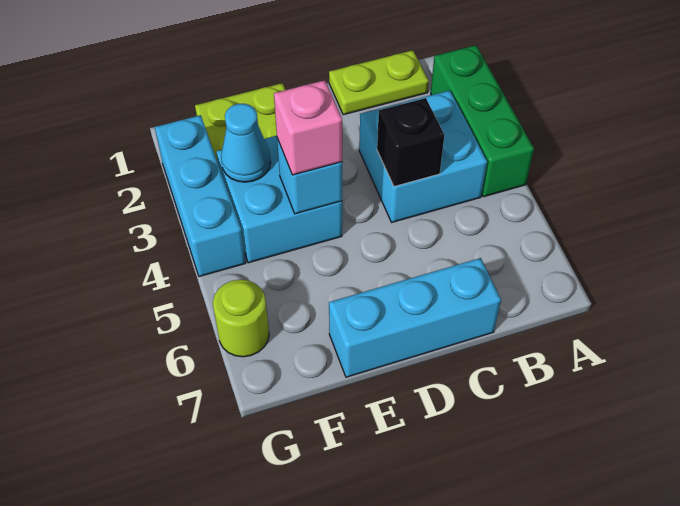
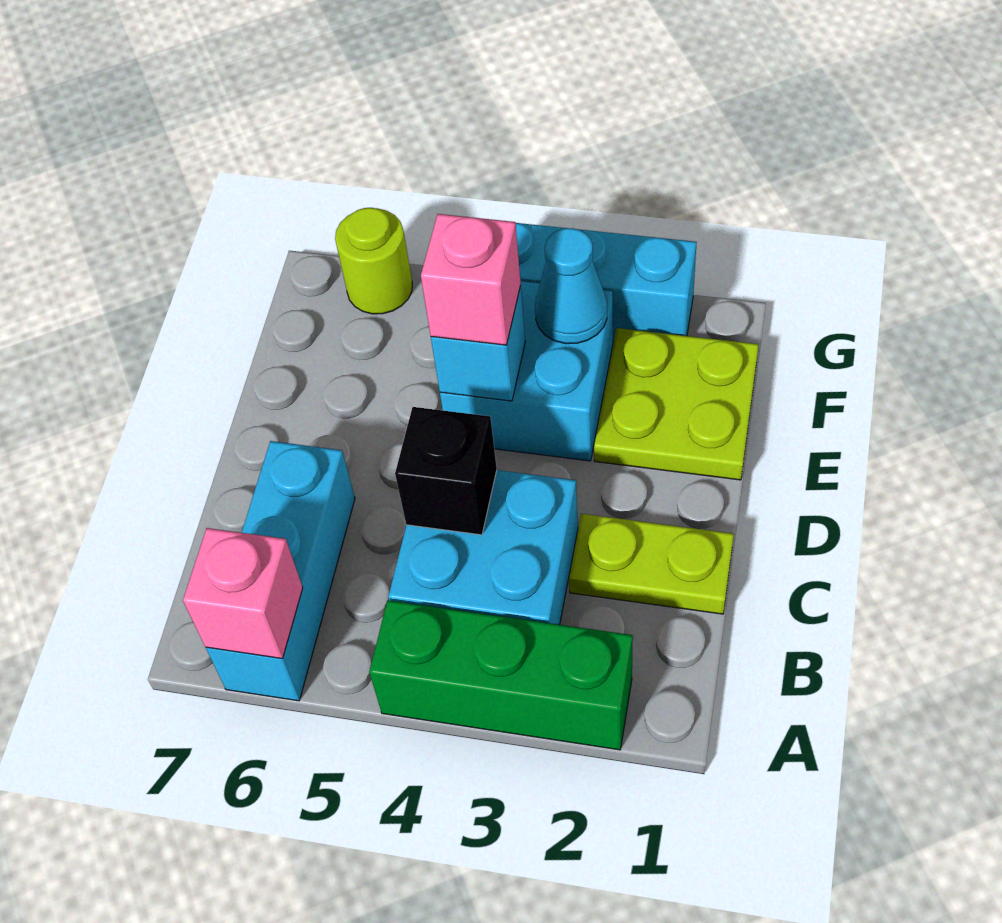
none -> pink brick A6 level 2
lime plate B1:C1 level 1 -> lime plate C1:C2 level 1
cyan brick C7:E7 level 1 -> cyan brick A6:C6 level 1

